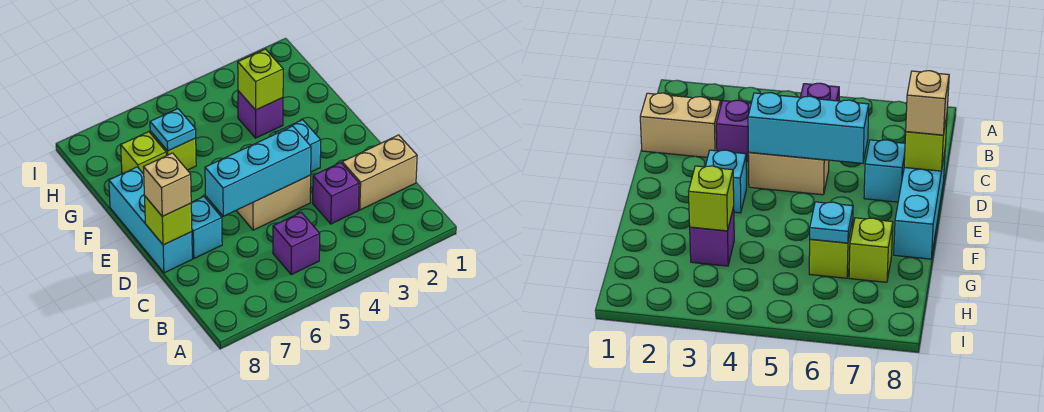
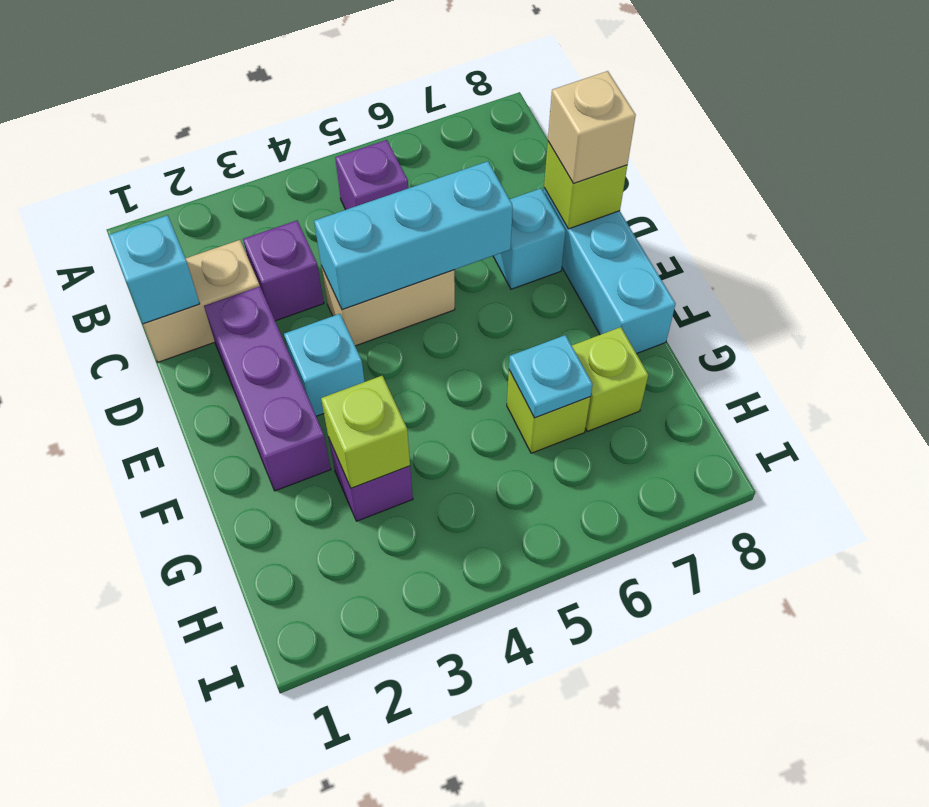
none -> cyan brick C1 level 2
none -> purple brick D2:F2 level 1

